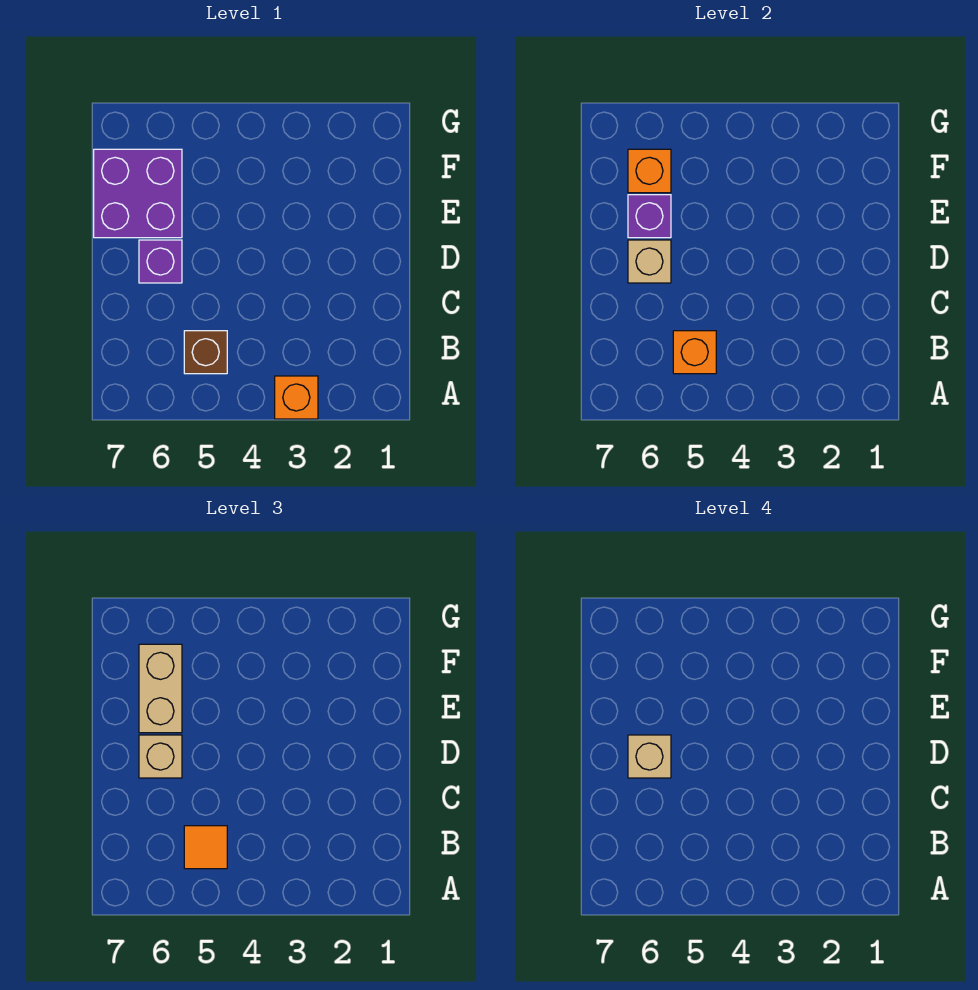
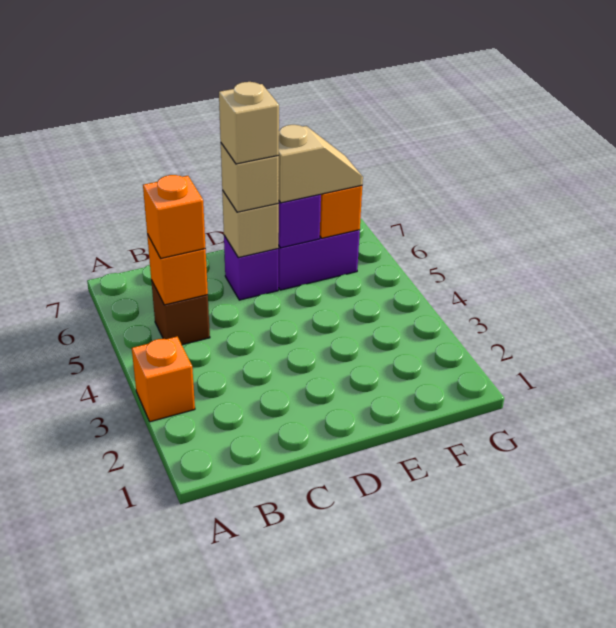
orange tile B5 level 3 -> orange brick B5 level 3
tan brick E6:F6 level 3 -> tan slope E6:F6 level 3 top E

